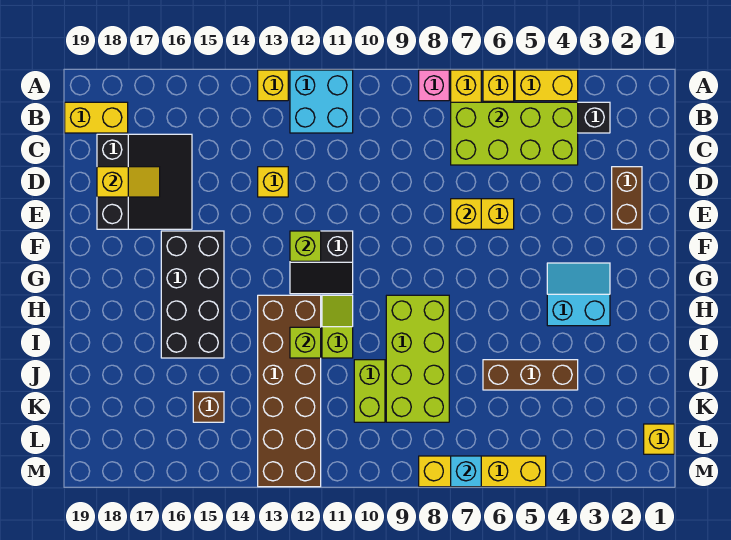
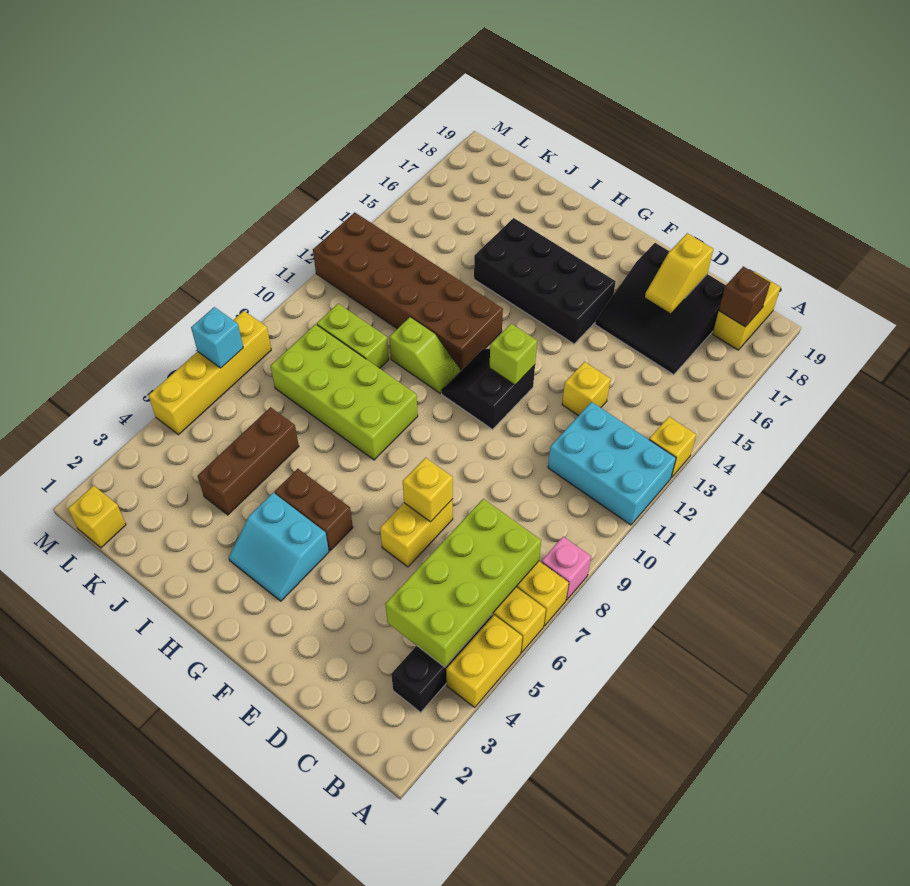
cyan brick A11:B12 level 1 -> cyan brick A11:C12 level 1
brown brick D2:E2 level 1 -> brown brick G5:H5 level 1
cyan slope G3:H4 level 1 top H -> cyan slope G3:H4 level 1 top 4
lime brick I12 level 2 -> none
brown brick K15 level 1 -> brown brick B18 level 2

